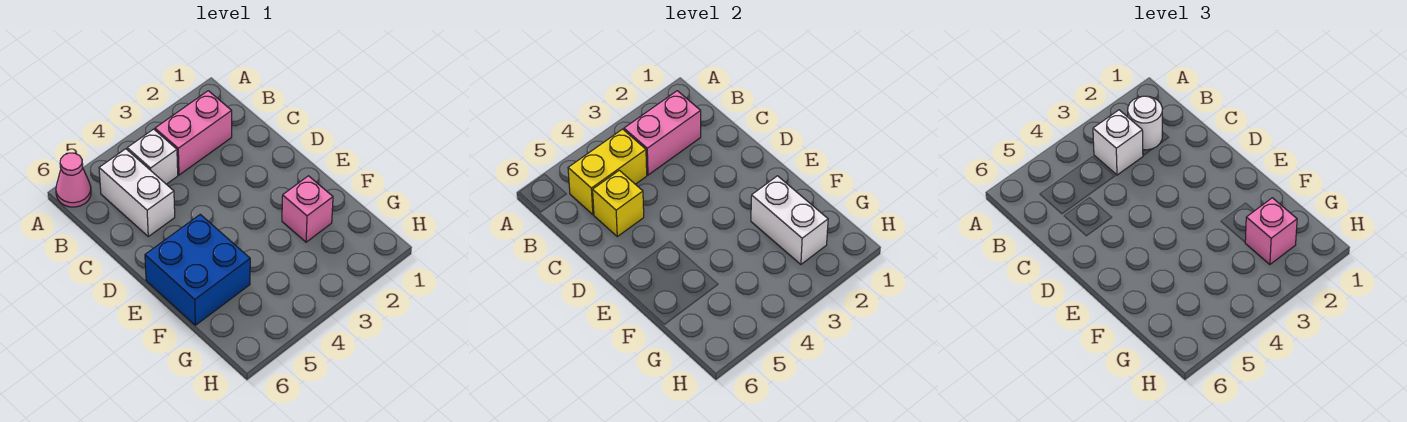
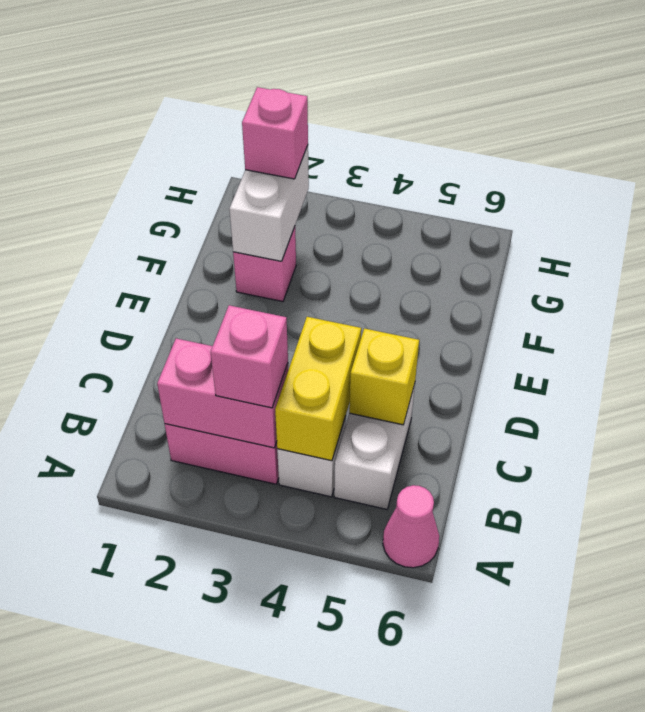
white round brick B2 level 3 -> none
white brick B3 level 3 -> pink brick B3 level 3
yellow brick B4:B5 level 2 -> yellow brick B4:C4 level 2
blue brick E5:F6 level 1 -> none

